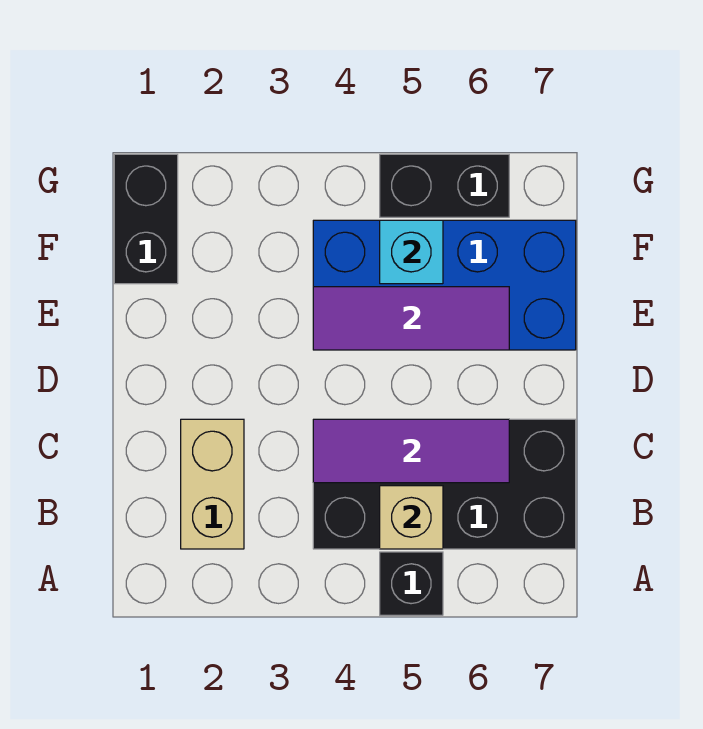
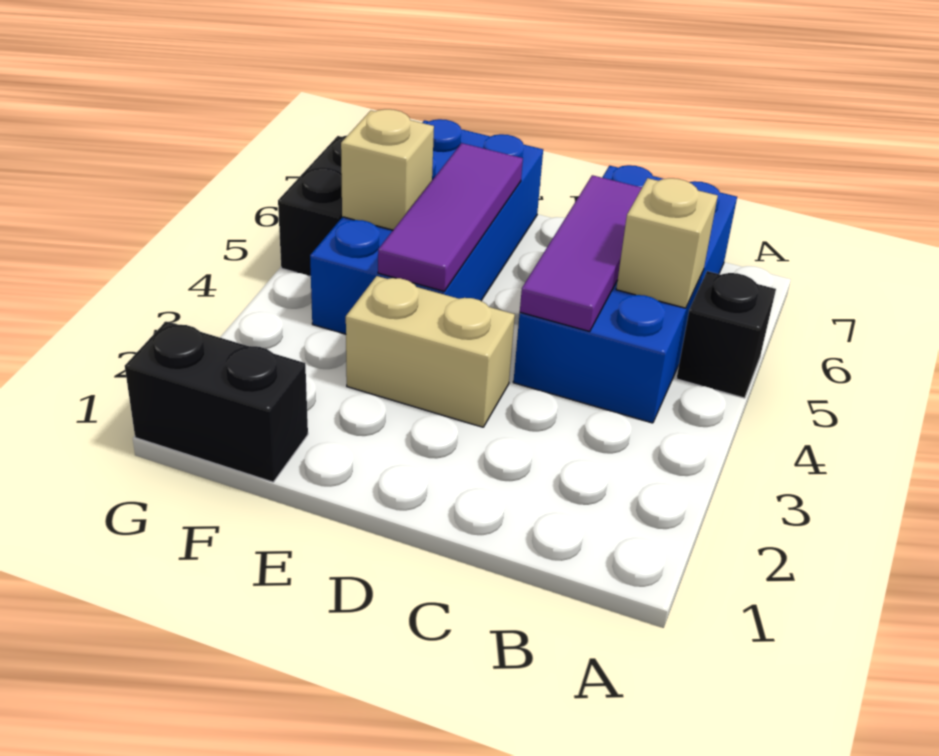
tan brick B2:C2 level 1 -> tan brick D3:E3 level 1
black brick B4:C7 level 1 -> blue brick B4:C7 level 1
cyan brick F5 level 2 -> tan brick F5 level 2

